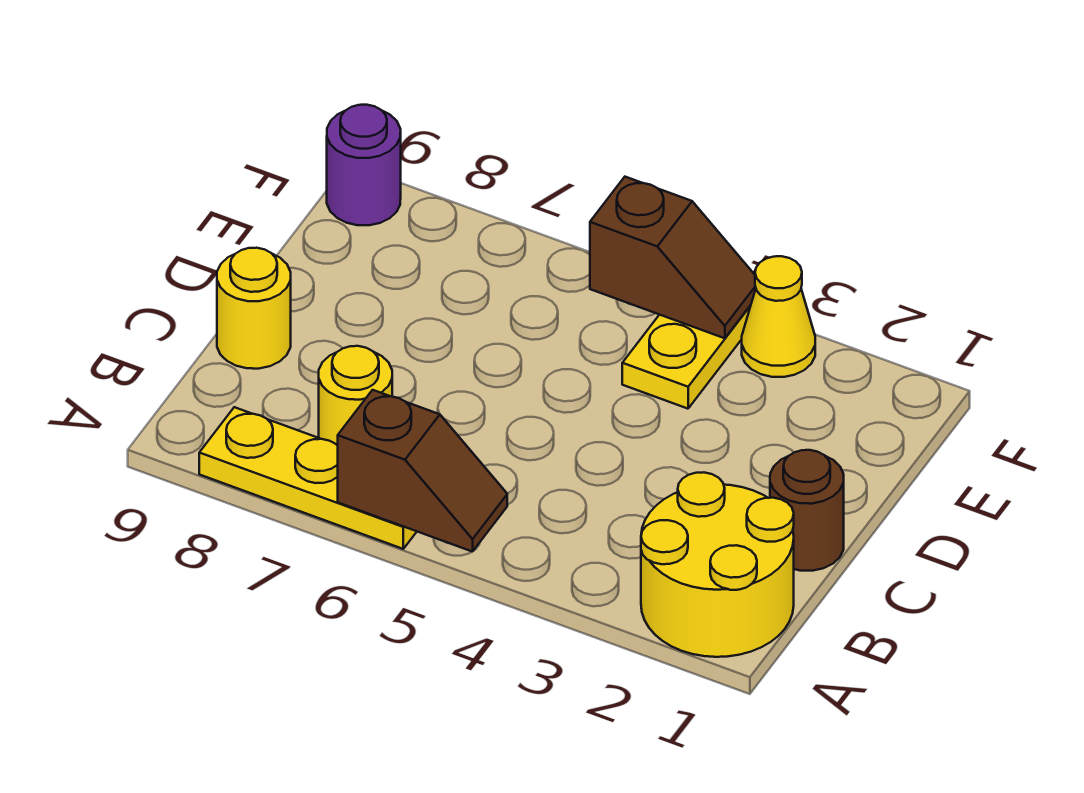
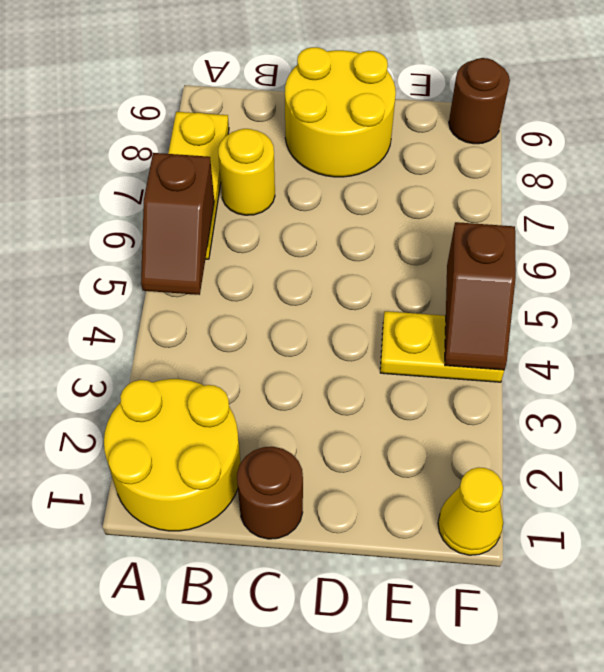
yellow round brick C9 level 1 -> yellow round brick C8:D9 level 1
yellow cone F3 level 1 -> yellow cone F1 level 1
purple round brick F9 level 1 -> brown round brick F9 level 1

